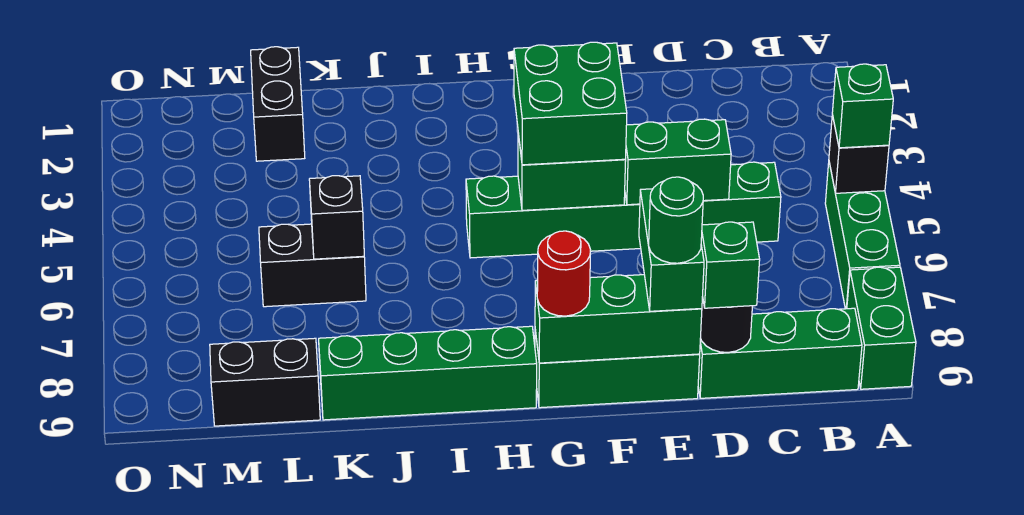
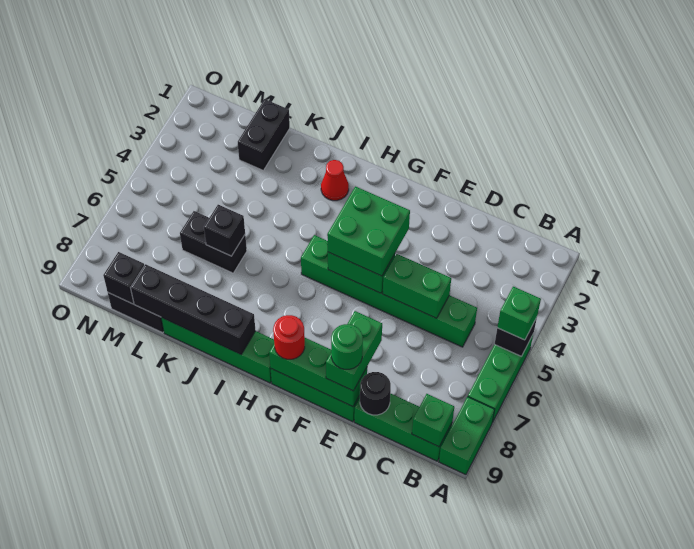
green brick D9 level 3 -> green brick B9 level 2
none -> red cone I2 level 1
none -> black brick I9:L9 level 2
none -> black brick M9 level 2

